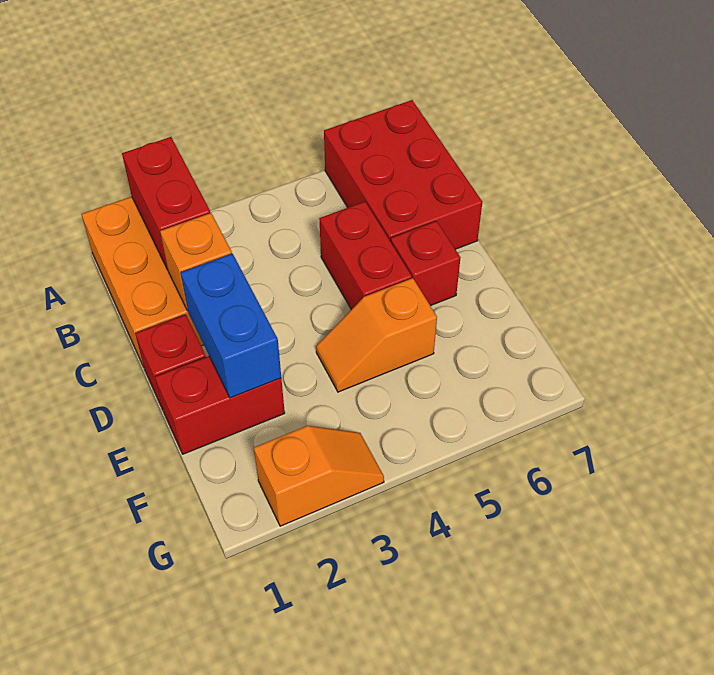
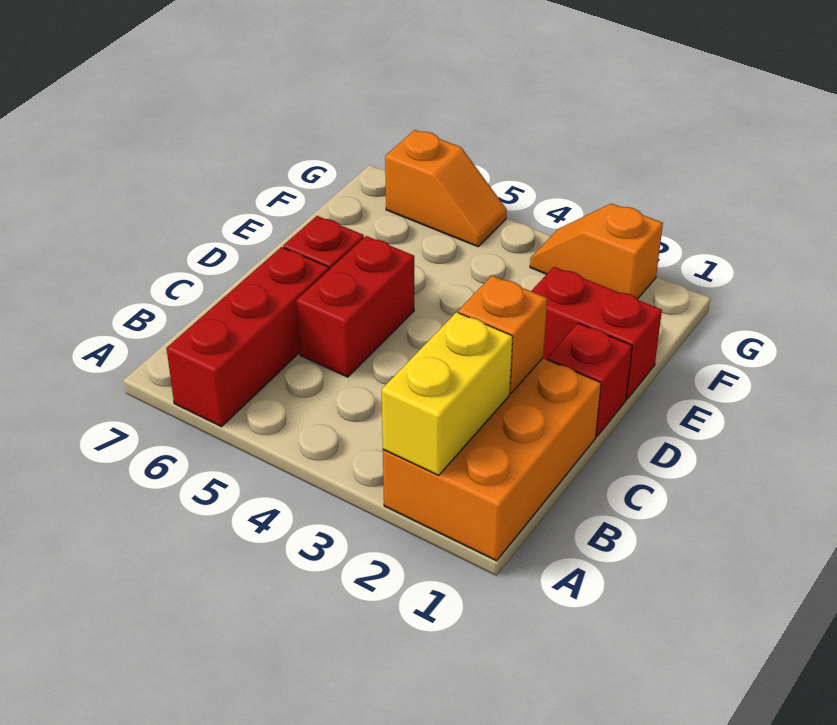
red brick A2:B2 level 2 -> yellow brick A2:B2 level 2
red brick A6:C7 level 1 -> red brick A6:C6 level 1
blue brick D2:E2 level 2 -> none
orange slope E4:E5 level 1 top 5 -> orange slope G5:G6 level 1 top 6

